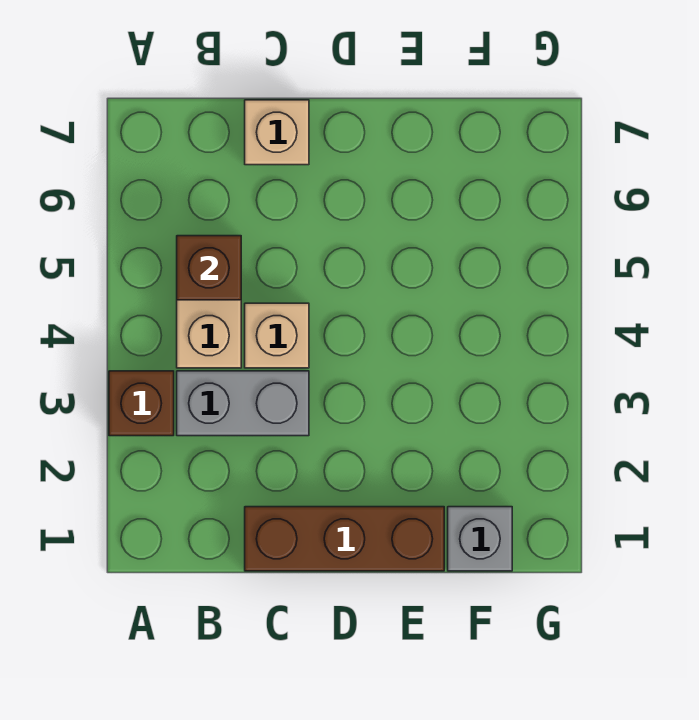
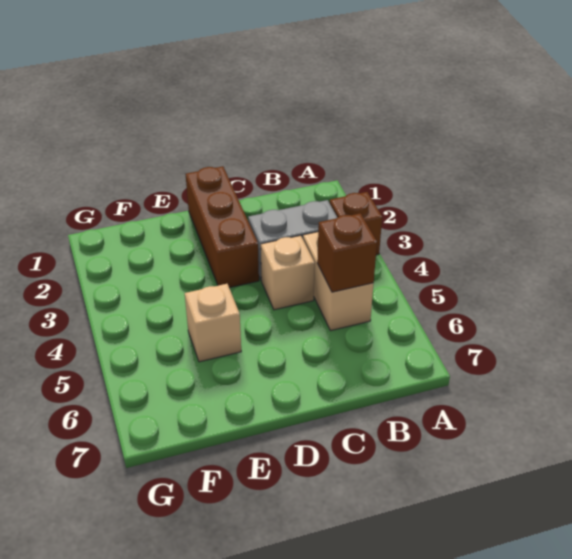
brown brick C1:E1 level 1 -> brown brick D1:D3 level 1
tan brick C7 level 1 -> tan brick E5 level 1
grey brick F1 level 1 -> none

